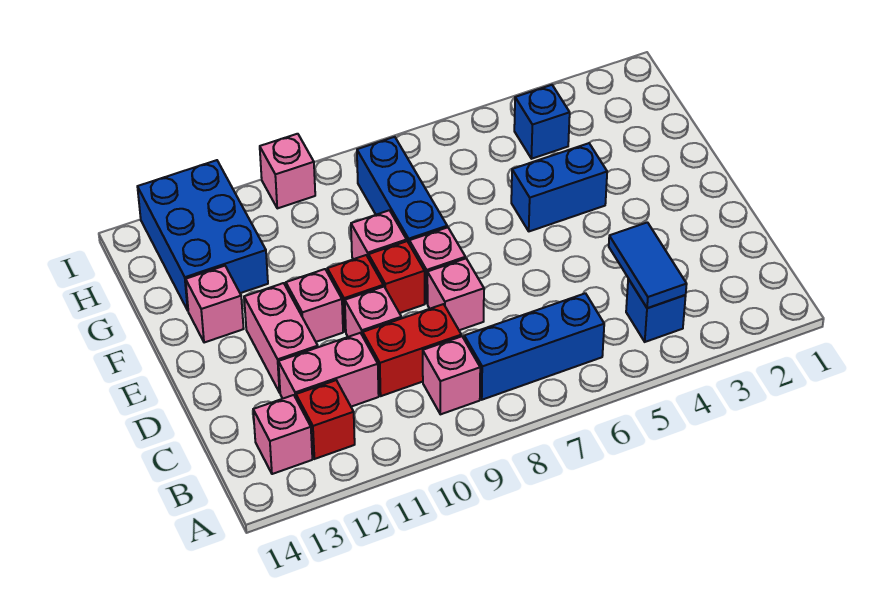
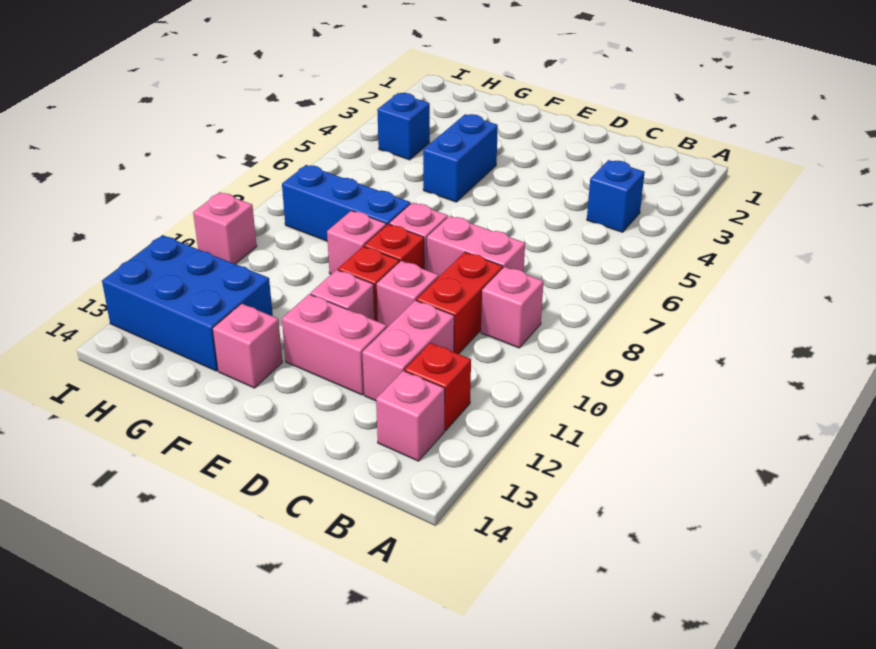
blue tile B4:C4 level 2 -> none
blue brick B6:B8 level 1 -> none
pink brick D8 level 1 -> pink brick C8:D8 level 1

